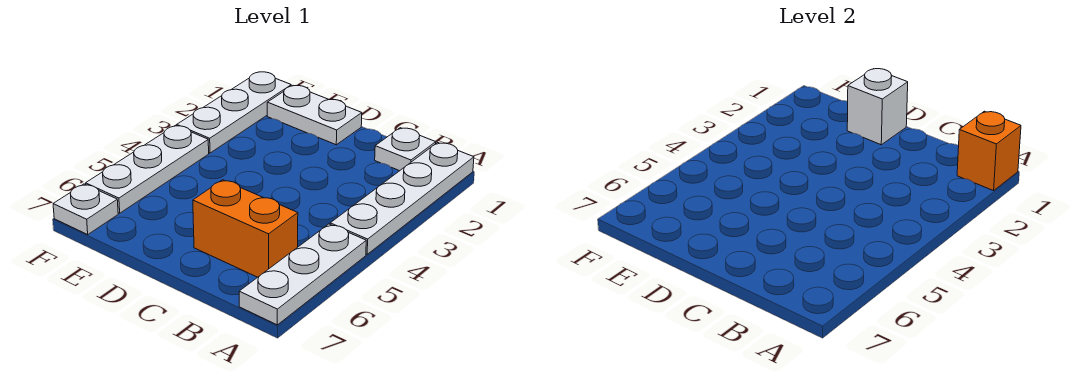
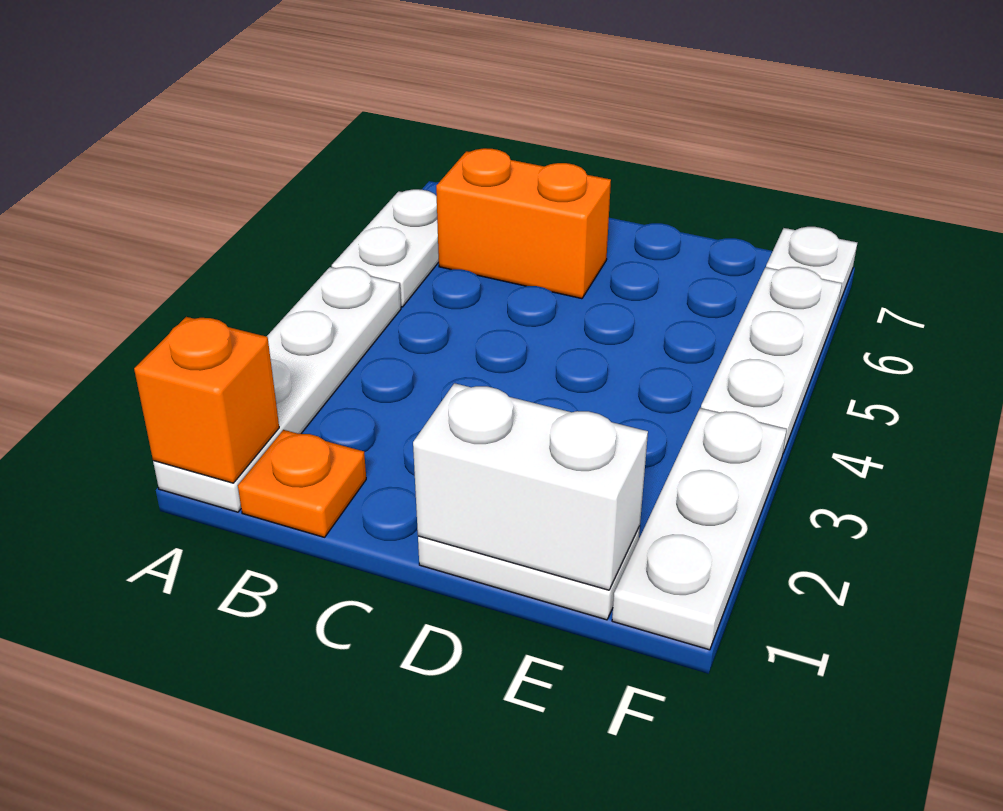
white plate A5:A7 level 1 -> white plate A5:A6 level 1
white plate B1 level 1 -> orange plate B1 level 1
white brick D1 level 2 -> white brick D1:E1 level 2

